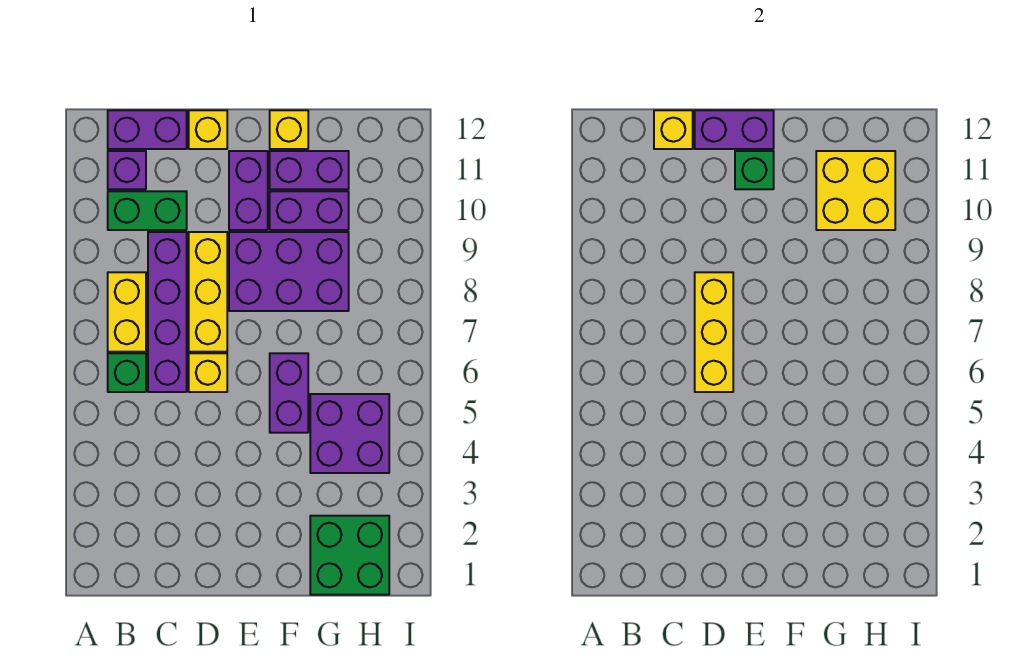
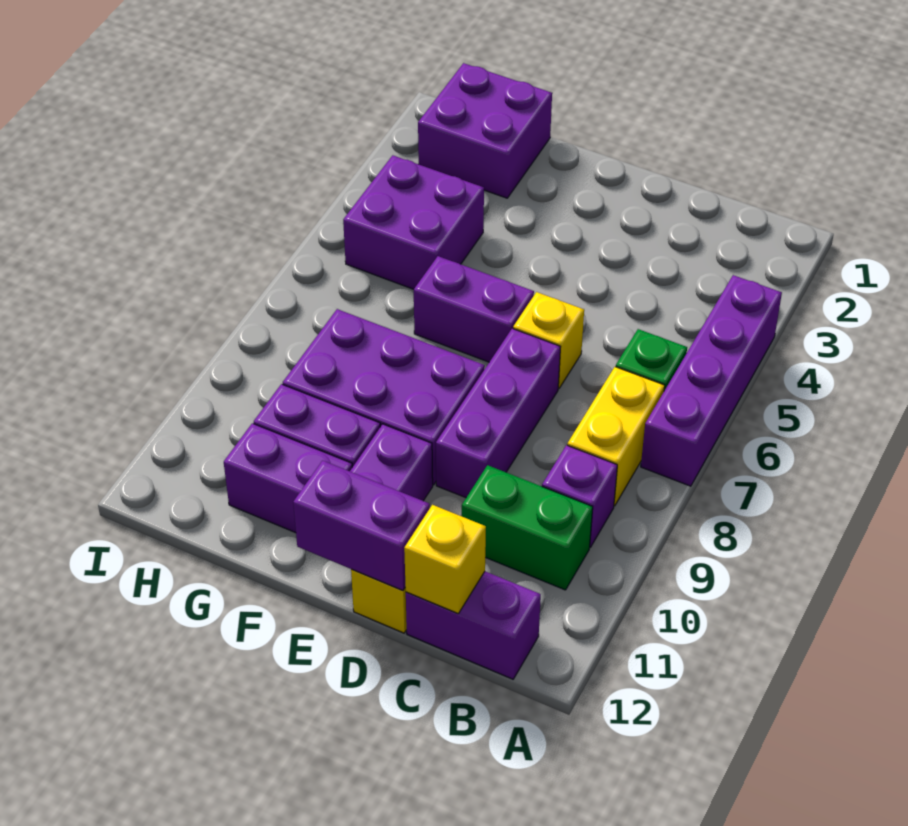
purple brick B11 level 1 -> purple brick B9 level 1
purple brick C6:C9 level 1 -> purple brick A4:A7 level 1
yellow brick D6:D8 level 2 -> none
yellow brick D7:D9 level 1 -> purple brick D7:D9 level 1
green brick E11 level 2 -> none
purple brick F5:F6 level 1 -> purple brick E6:F6 level 1
yellow brick F12 level 1 -> none
green brick G1:H2 level 1 -> purple brick G1:H2 level 1
yellow brick G10:H11 level 2 -> none

